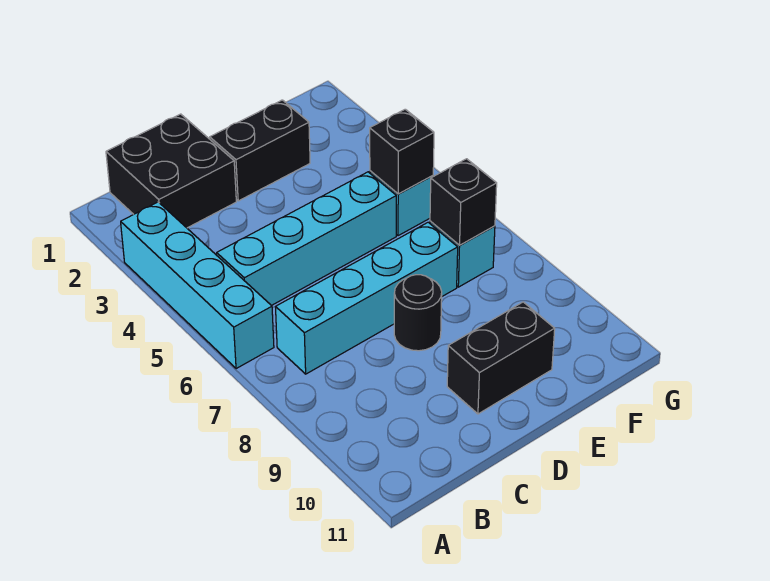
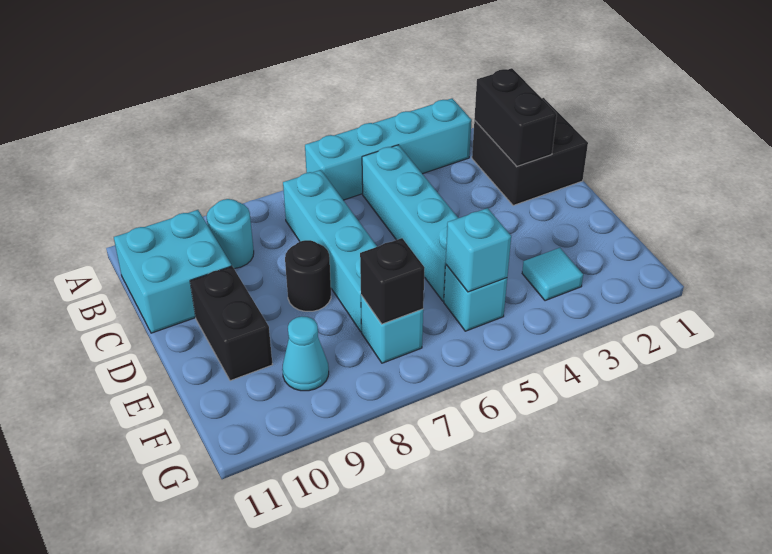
none -> cyan round brick B9 level 1
none -> cyan brick B10:C11 level 1
black brick D2:E2 level 1 -> black brick B2:C2 level 2
none -> cyan tile F3 level 1
black brick F5 level 2 -> cyan brick F5 level 2
none -> cyan cone F9 level 1

